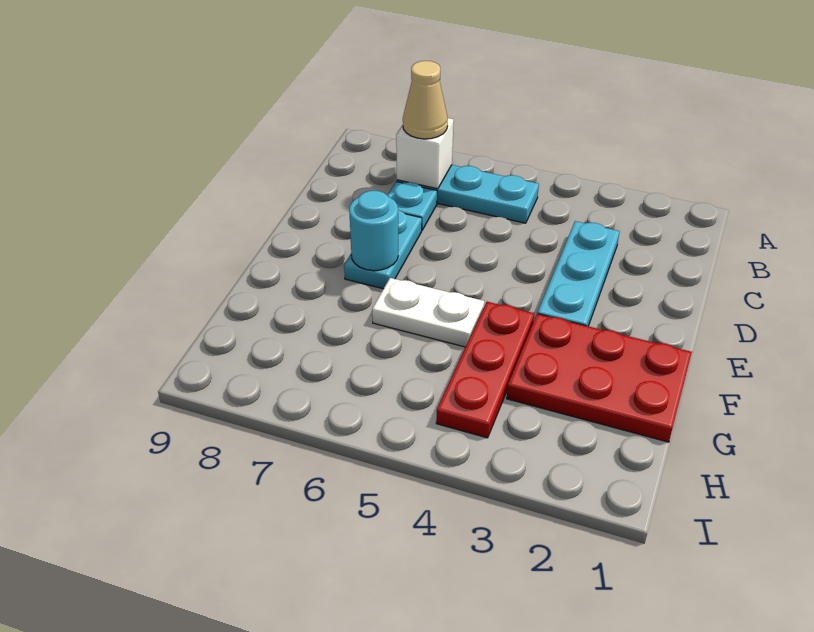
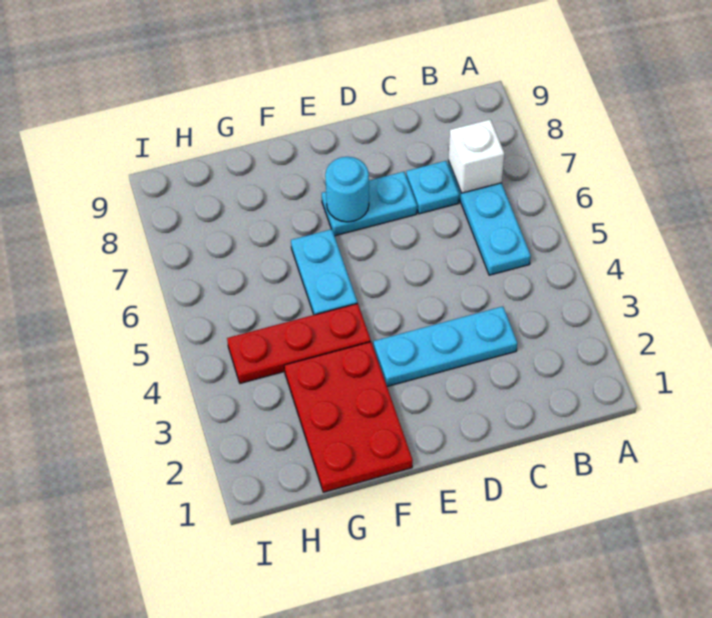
tan cone B7 level 3 -> none
white plate F5:F6 level 1 -> cyan plate F5:F6 level 1

